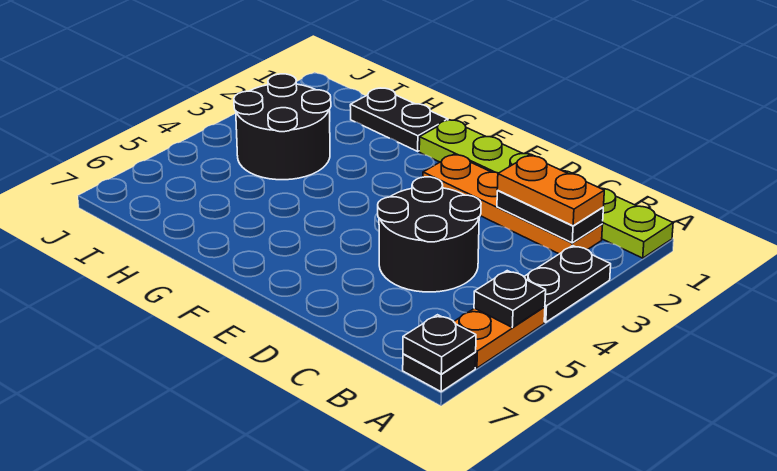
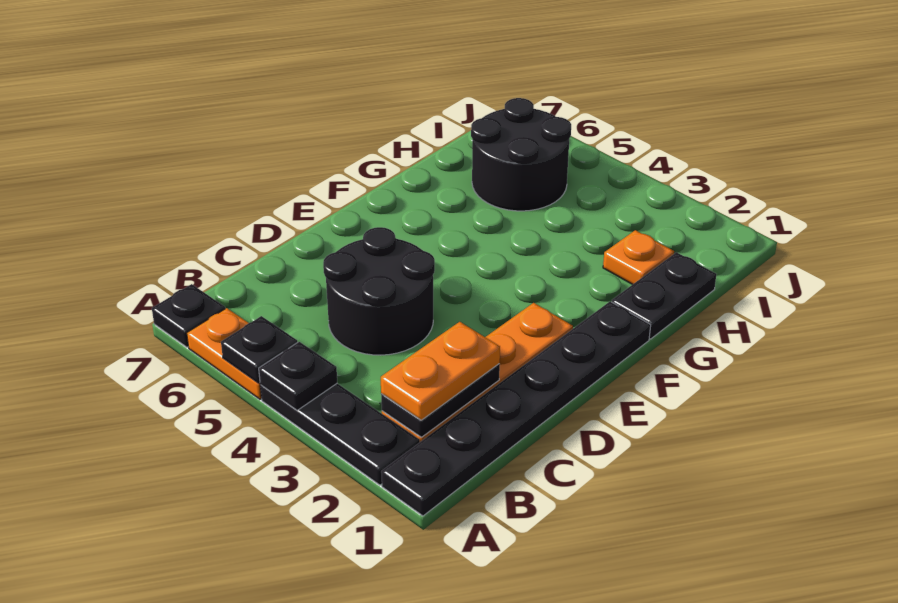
lime plate A1:F1 level 1 -> black plate A1:F1 level 1
black plate A3:A4 level 1 -> black plate A2:A4 level 1
black plate A7 level 2 -> black plate A4 level 2
none -> orange plate H2 level 1
black round brick H3:I4 level 1 -> black round brick H5:I6 level 1

